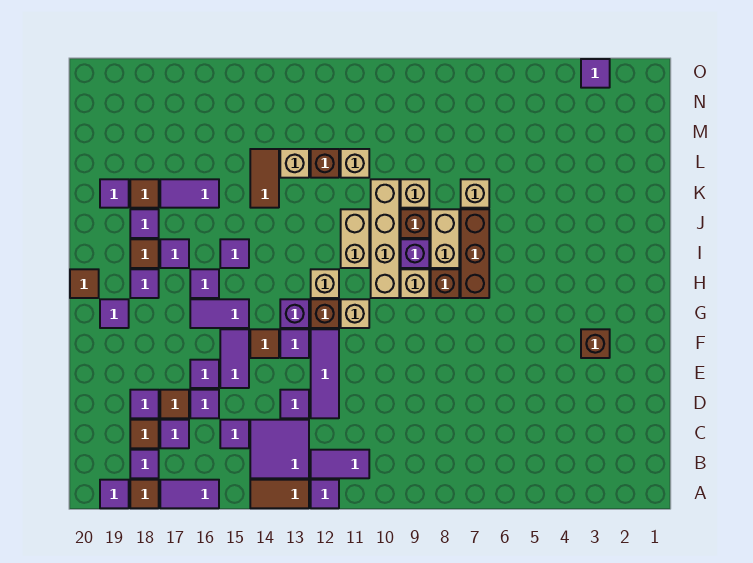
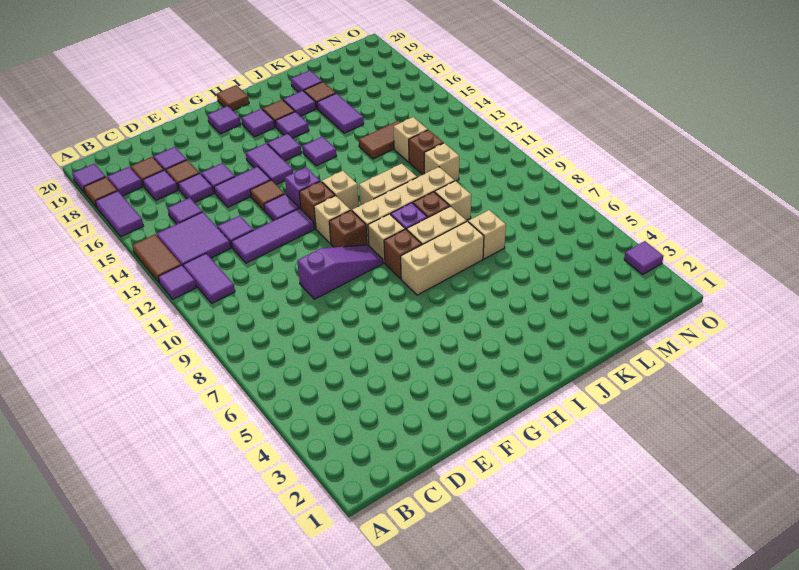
none -> purple slope E9:G9 level 1 top E
brown brick F3 level 1 -> brown brick G10 level 1
brown brick H7:J7 level 1 -> tan brick H7:J7 level 1

